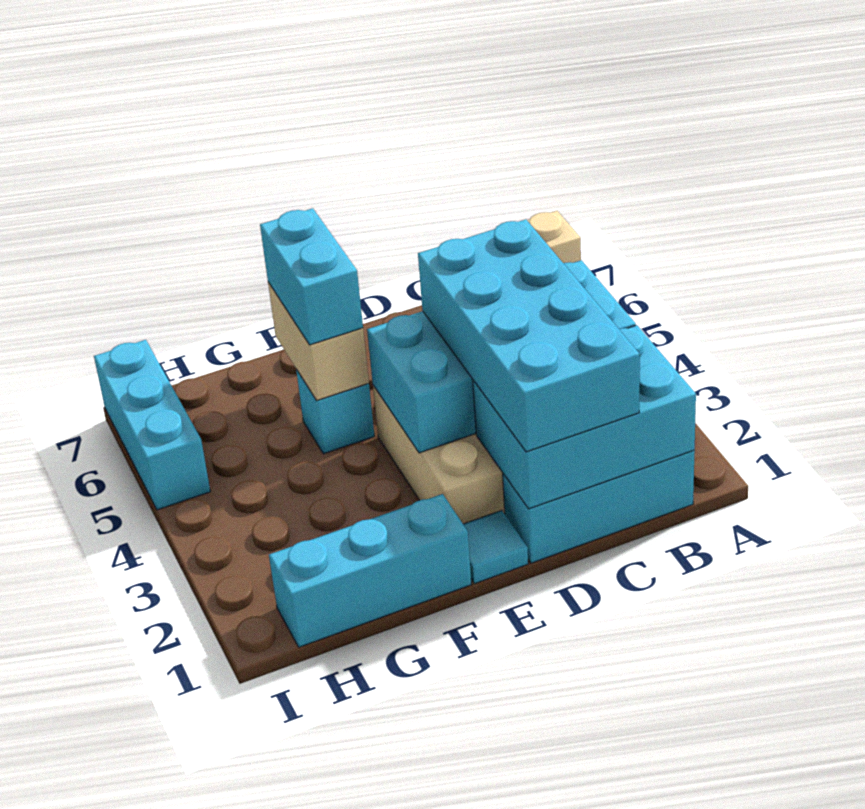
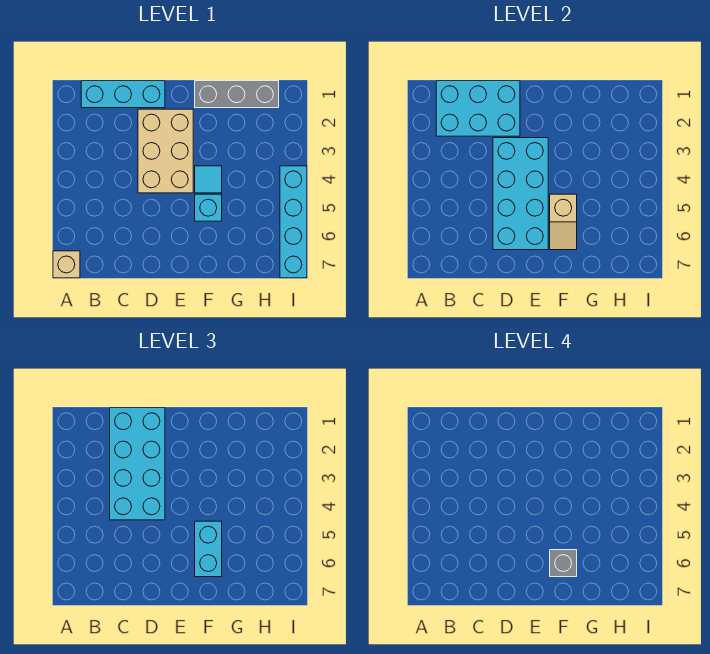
cyan brick B3:E4 level 2 -> cyan brick D3:E6 level 2
cyan tile E1 level 1 -> cyan tile F4 level 1
cyan brick F1:H1 level 1 -> grey brick F1:H1 level 1
tan brick F5:F6 level 2 -> tan slope F5:F6 level 2 top 5
none -> grey brick F6 level 4
cyan brick I5:I7 level 1 -> cyan brick I4:I7 level 1

